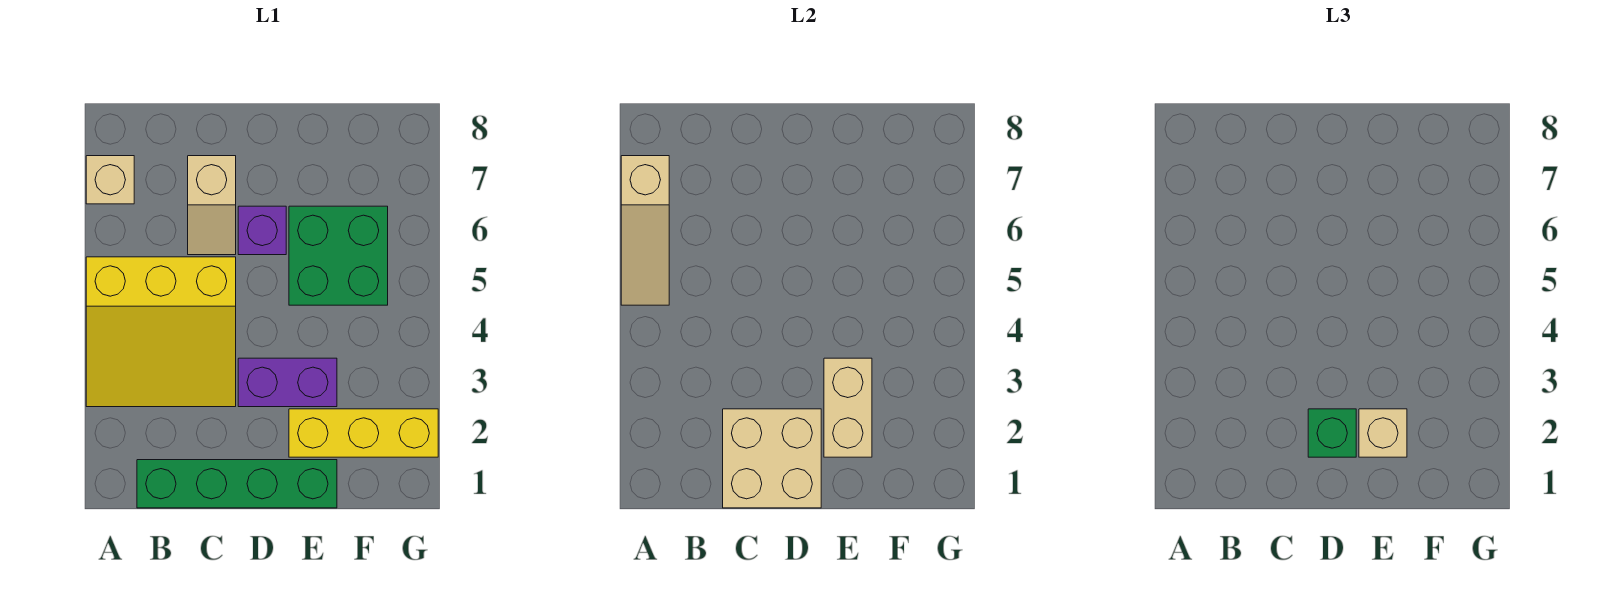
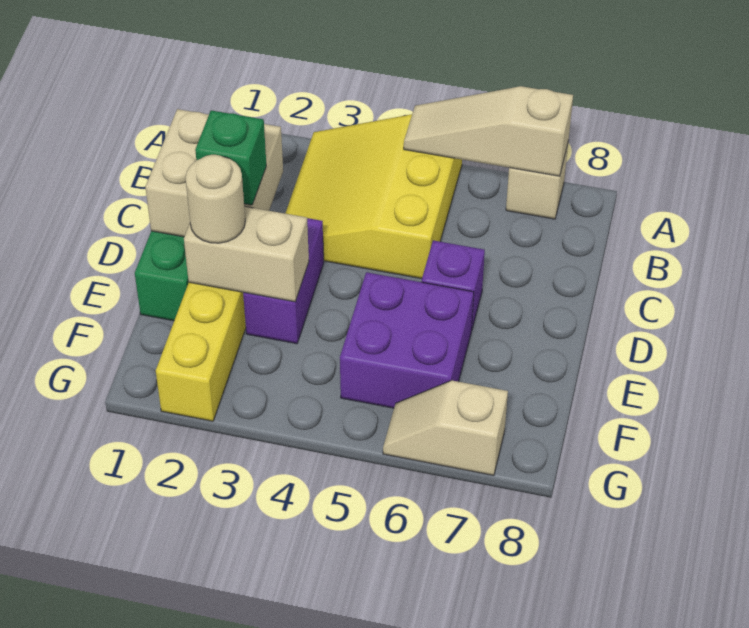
tan slope C6:C7 level 1 top 7 -> tan slope G6:G7 level 1 top 7
tan brick E2 level 3 -> tan round brick E2 level 3
green brick E5:F6 level 1 -> purple brick E5:F6 level 1

